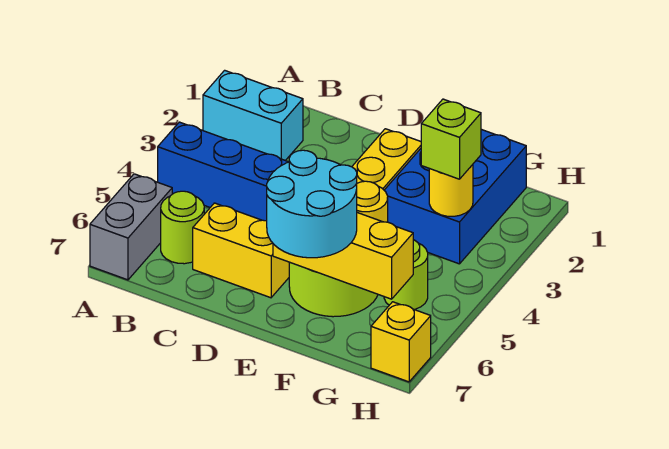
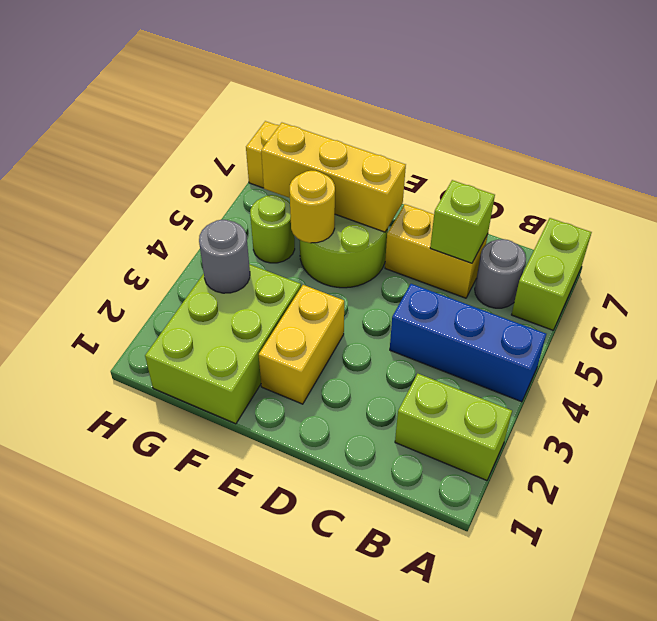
cyan brick A2:B2 level 1 -> lime brick A2:B2 level 1
grey brick A6:A7 level 1 -> lime brick A6:A7 level 1
lime round brick B6 level 1 -> grey round brick B6 level 1
cyan round brick E6:F7 level 3 -> none
blue brick F1:G3 level 1 -> lime brick F1:G3 level 1
yellow round brick G3 level 2 -> grey round brick G3 level 2
lime brick G3 level 3 -> lime brick C6 level 2

